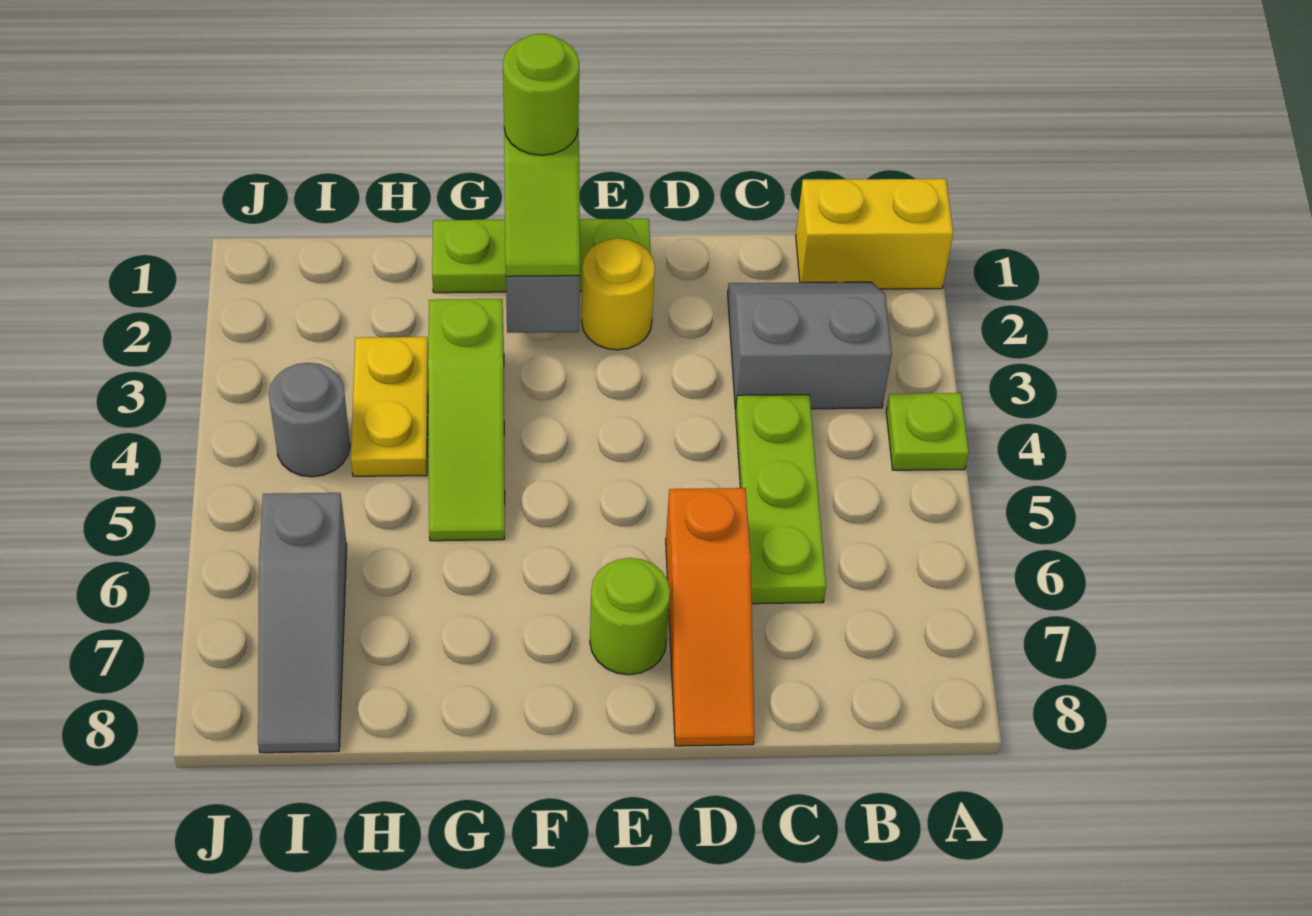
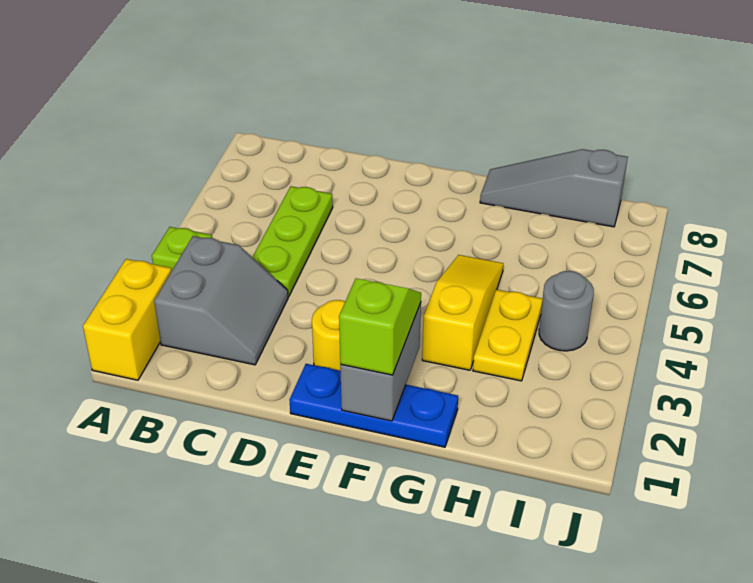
yellow brick A1:B1 level 1 -> yellow brick A1:A2 level 1
grey slope B2:C3 level 1 top 3 -> grey slope B2:C3 level 1 top B
orange slope D6:D8 level 1 top 6 -> none
lime plate E1:G1 level 1 -> blue plate E1:G1 level 1
lime round brick E7 level 1 -> none
lime round brick F1 level 4 -> none
lime slope G3:G5 level 1 top 3 -> yellow slope G3:G5 level 1 top 3
grey slope I6:I8 level 1 top 6 -> grey slope G8:I8 level 1 top I

